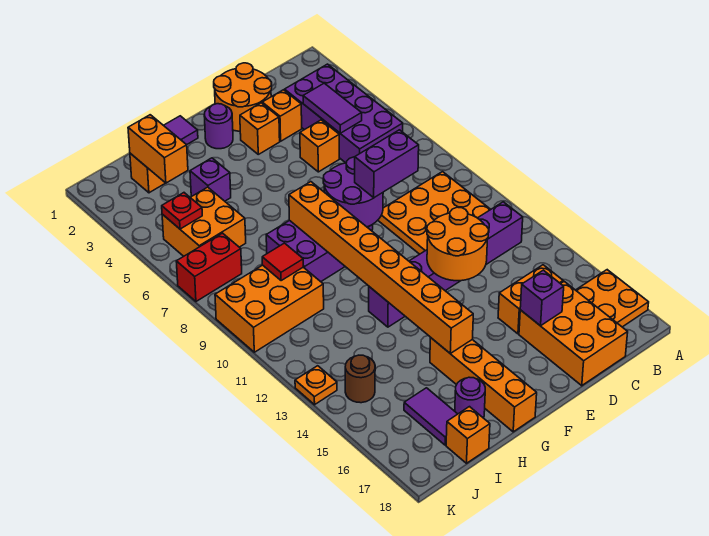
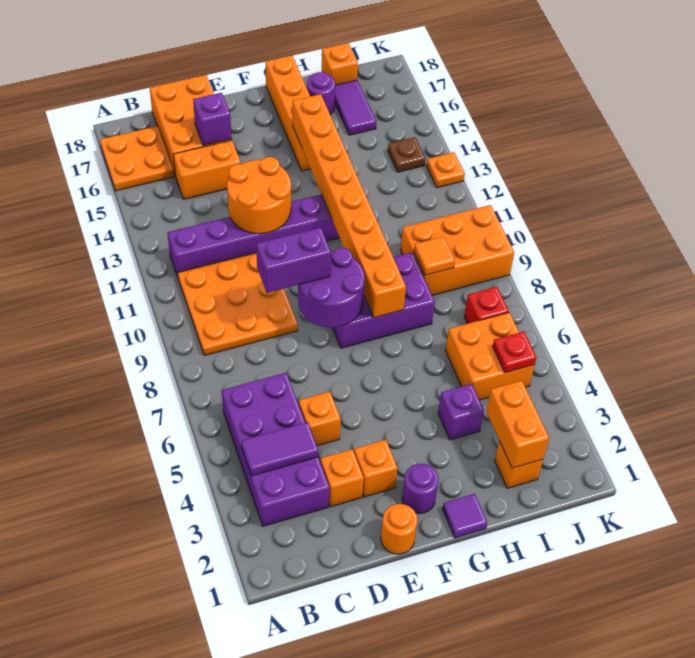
purple tile C4:C5 level 2 -> purple tile B4:C4 level 2
orange round brick D1:E2 level 1 -> orange round brick E1 level 1
red tile I9 level 2 -> orange tile I9 level 2
red brick J7:K7 level 1 -> red brick J7 level 1
brown round brick J14 level 1 -> brown plate J14 level 1

